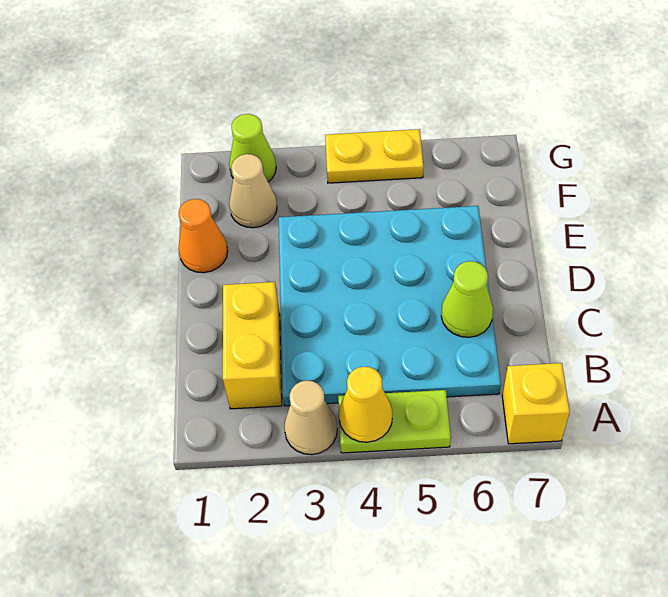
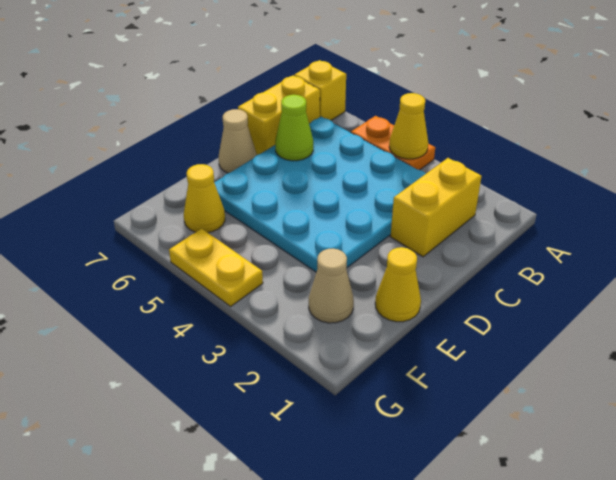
tan cone A3 level 1 -> tan cone D7 level 1
lime plate A4:A5 level 1 -> orange plate A4:A5 level 1
none -> yellow brick B7:C7 level 1
orange cone E1 level 1 -> yellow cone E1 level 1
none -> yellow cone F6 level 1
lime cone G2 level 1 -> none

